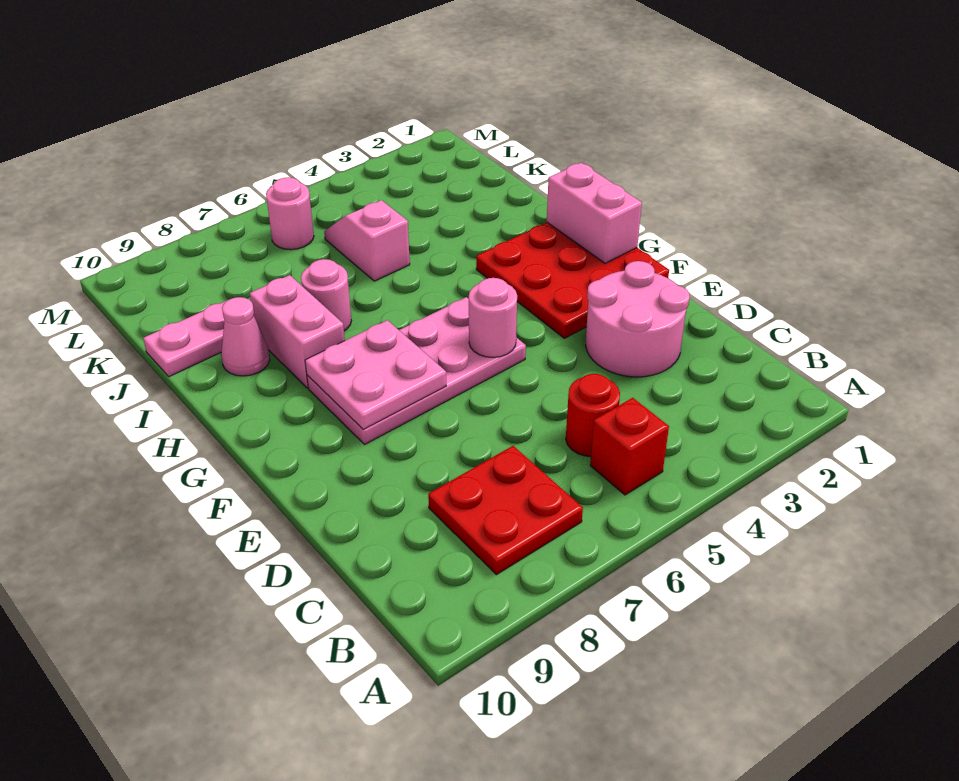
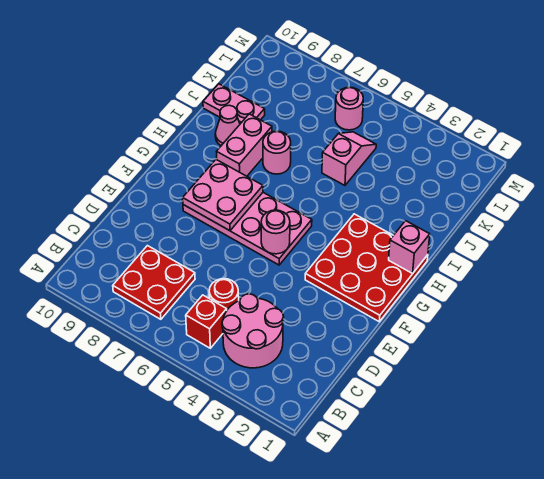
pink round brick D2:E3 level 1 -> pink round brick B3:C4 level 1
pink brick G1:H1 level 2 -> pink brick H1 level 2

